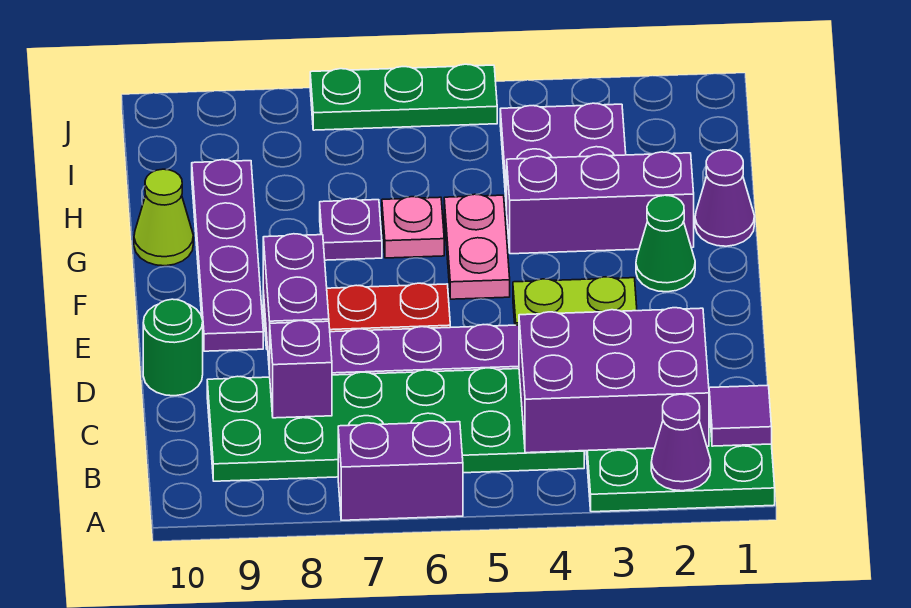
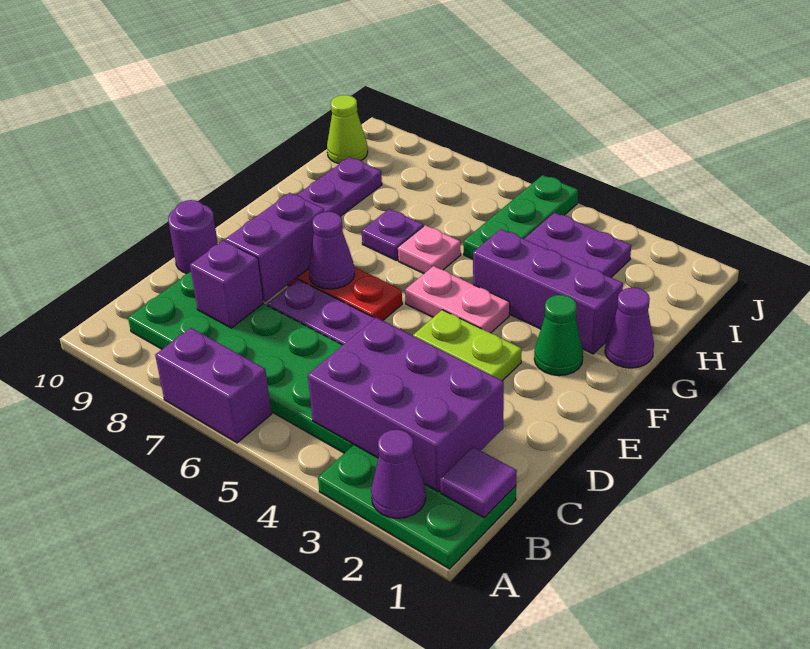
green round brick D10 level 1 -> purple round brick D10 level 1
none -> purple cone E7 level 2
pink plate F5:G5 level 1 -> pink plate F4:F5 level 1
lime cone G10 level 1 -> lime cone I10 level 1
green plate J5:J7 level 1 -> green plate H5:J5 level 1

